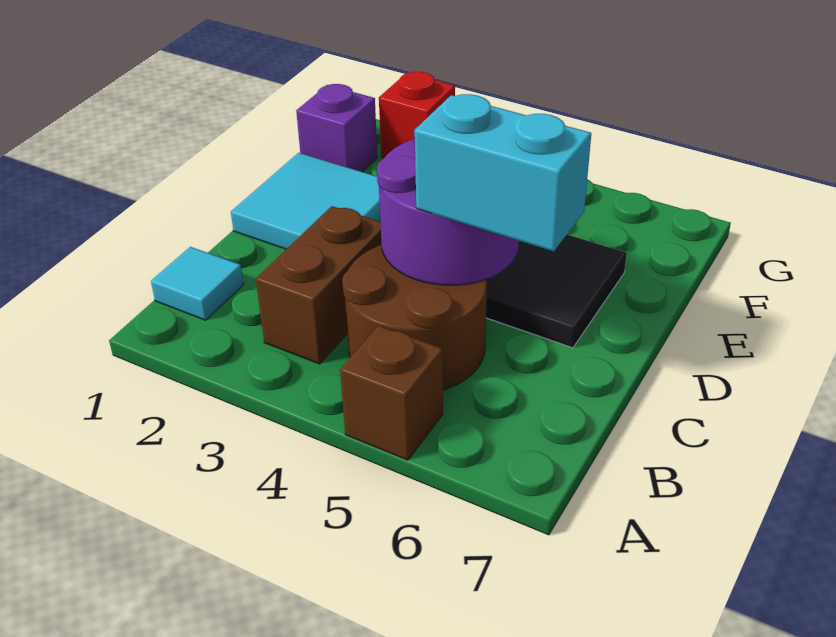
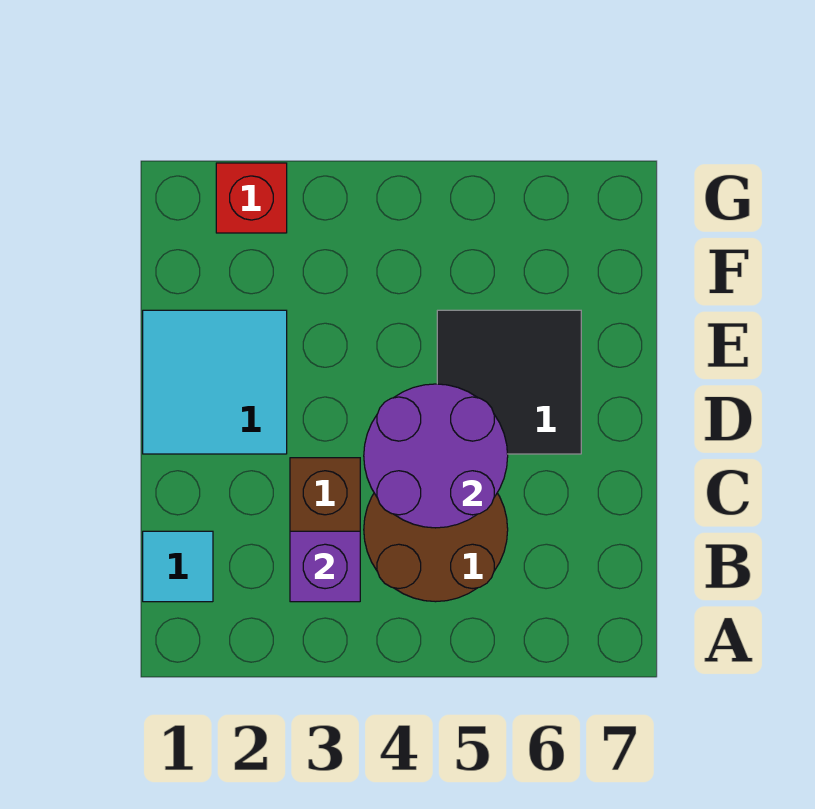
brown brick A5 level 1 -> none
cyan brick C5:C6 level 3 -> none
purple brick F1 level 1 -> purple brick B3 level 2

